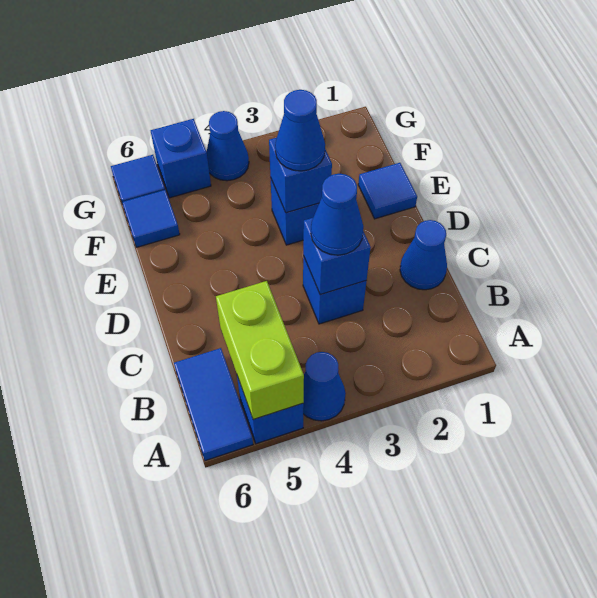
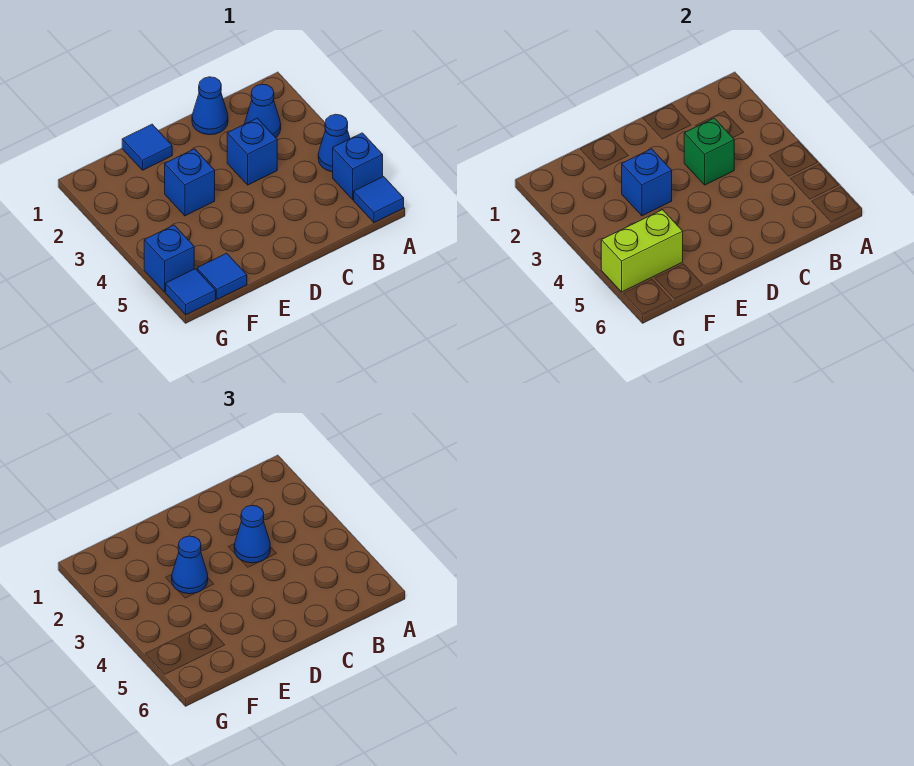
lime brick A5:B5 level 2 -> lime brick F5:G5 level 2
blue tile A6:B6 level 1 -> blue tile A6 level 1
blue brick C3 level 2 -> green brick C3 level 2
blue cone G4 level 1 -> blue cone B2 level 1

